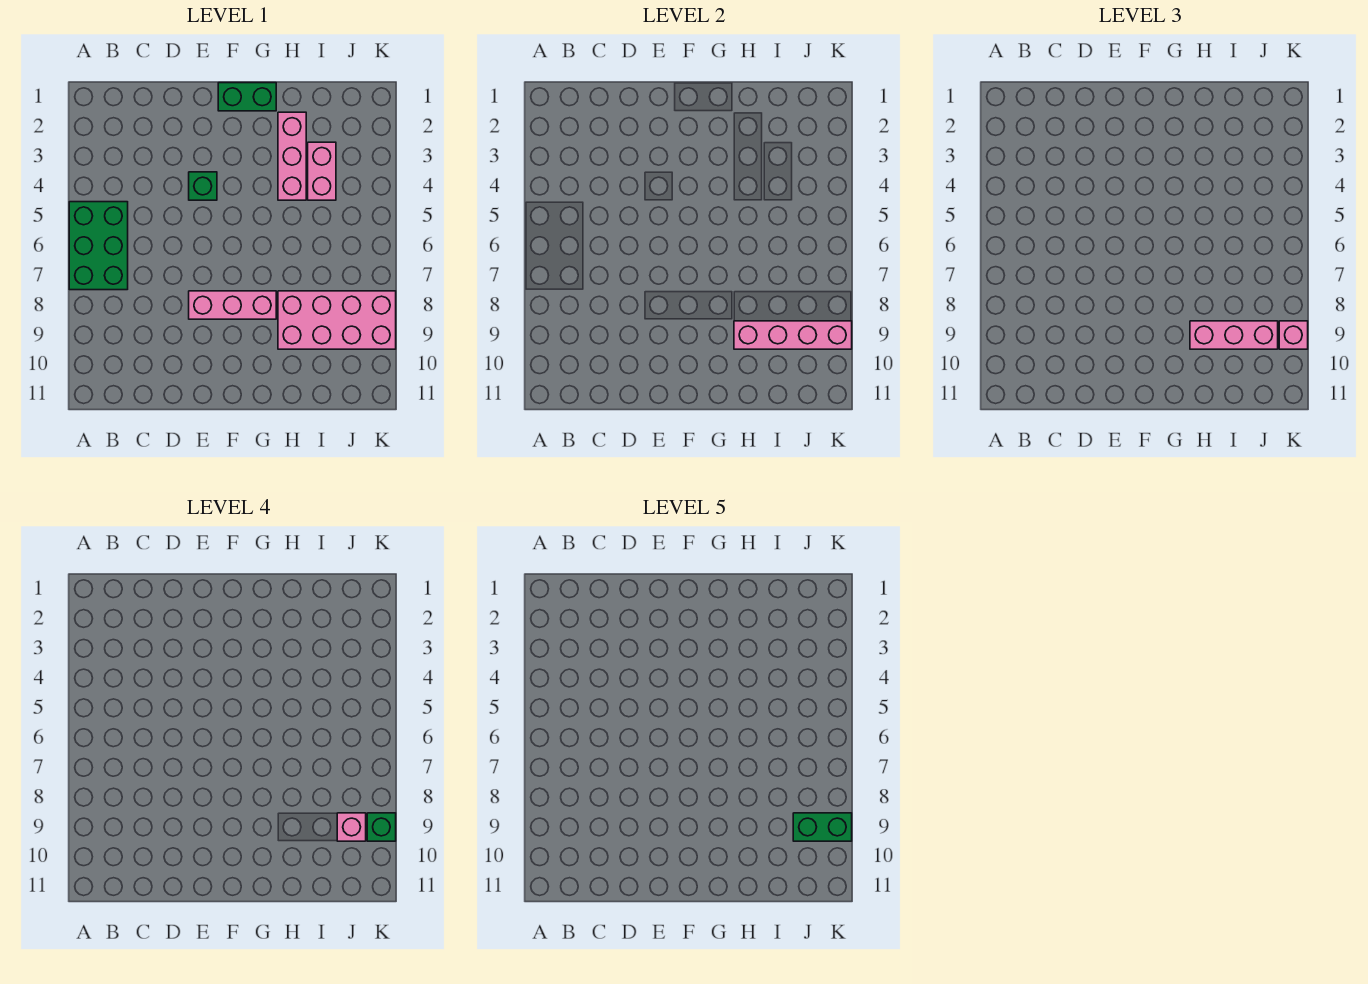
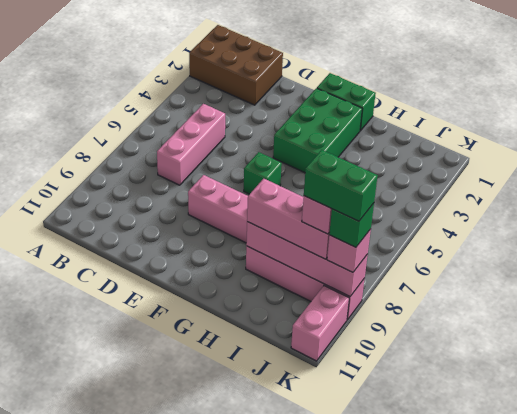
none -> brown brick A1:C2 level 1
green brick A5:B7 level 1 -> green brick F2:G4 level 1
green brick E4 level 1 -> green brick F6 level 1
pink brick H2:H4 level 1 -> pink brick C5:C7 level 1
pink brick H8:K9 level 1 -> pink brick H9:K9 level 1
pink brick I3:I4 level 1 -> pink brick K10:K11 level 1

